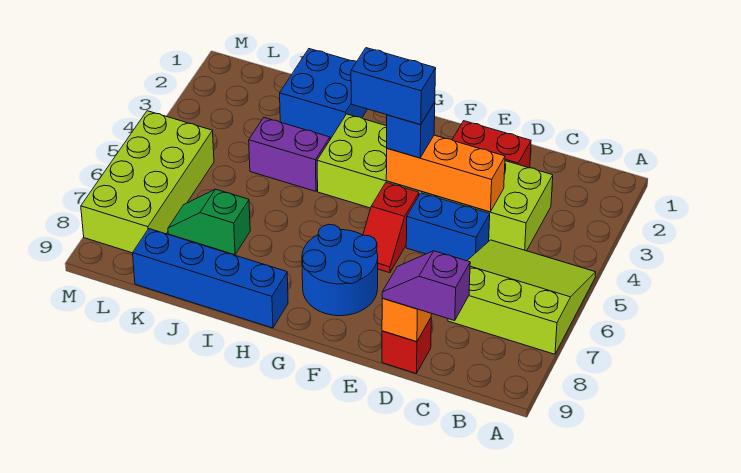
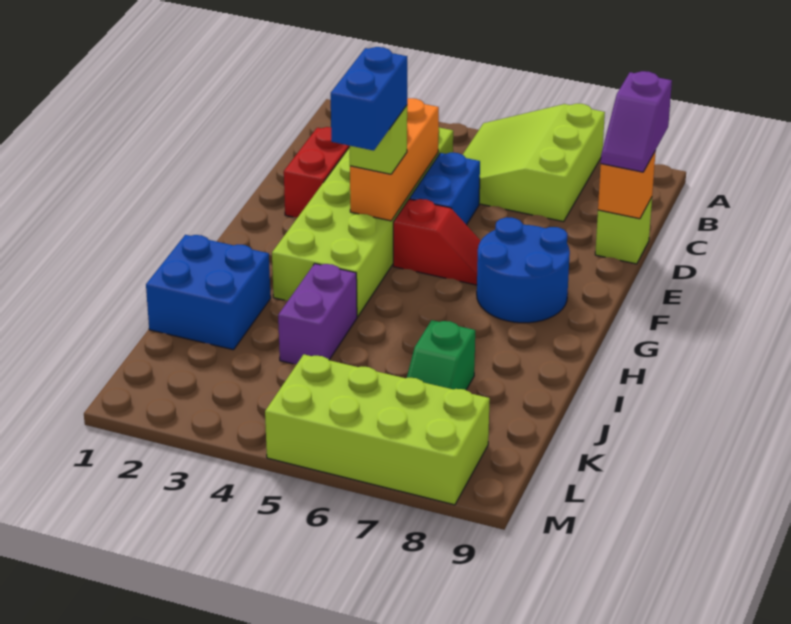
red brick D9 level 1 -> lime brick D9 level 1
blue brick F4 level 3 -> lime brick F4 level 3
blue brick H9:K9 level 1 -> none

